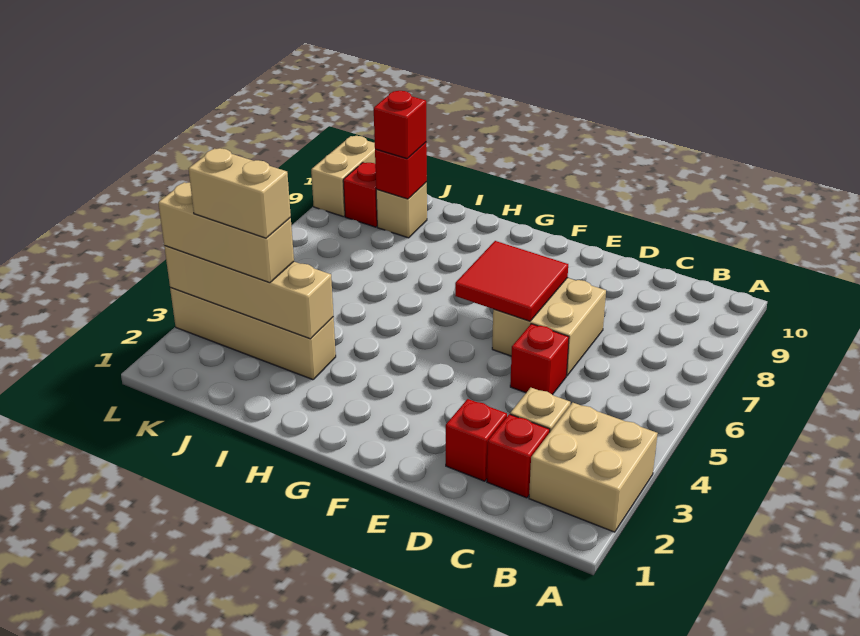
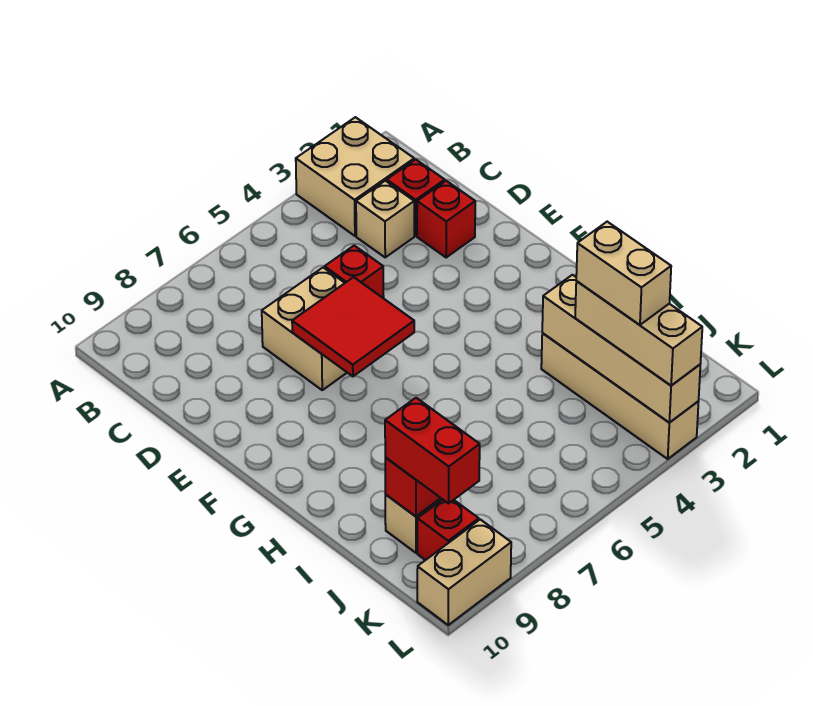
red brick J9 level 3 -> red brick J9:K9 level 3

